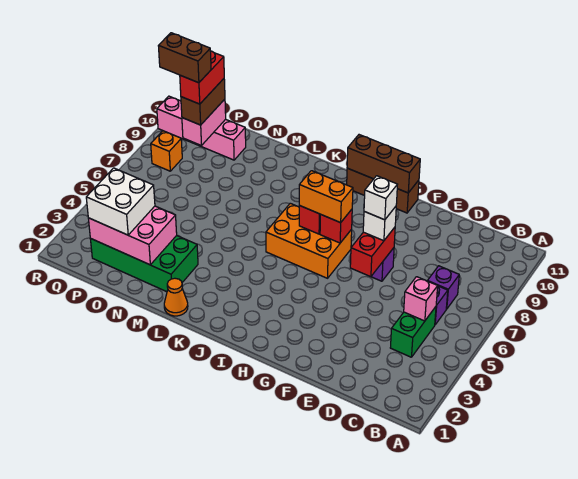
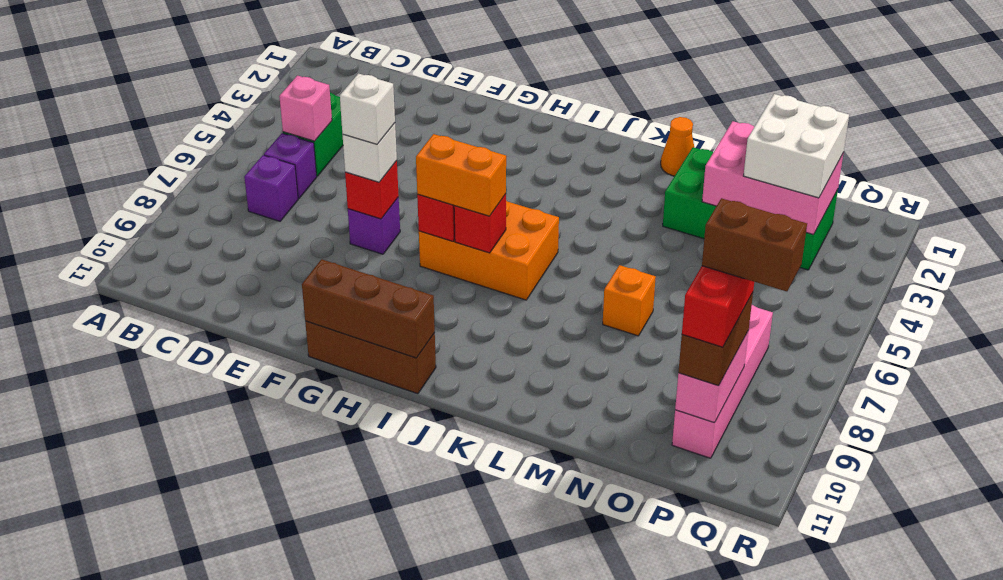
red brick F6:F7 level 2 -> red brick F7 level 2
pink brick O10:R10 level 1 -> pink brick P7:P10 level 1
orange brick Q8 level 1 -> orange brick M7 level 1

